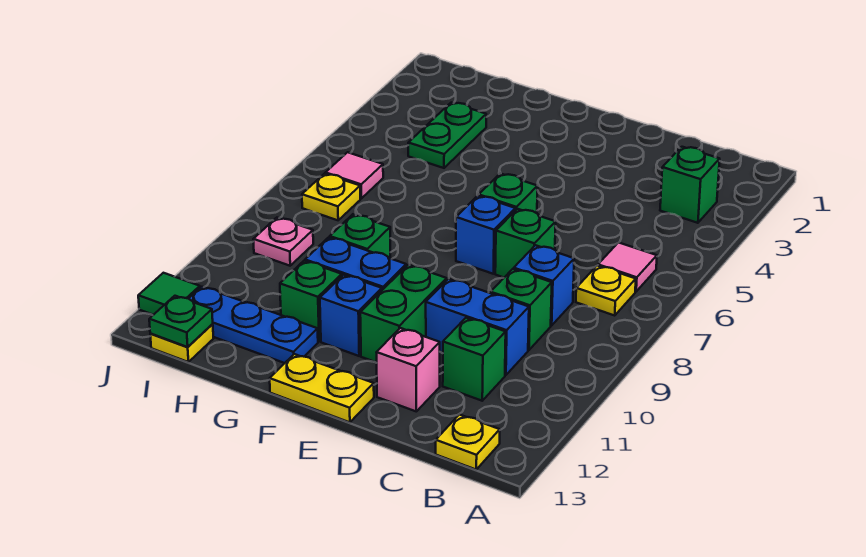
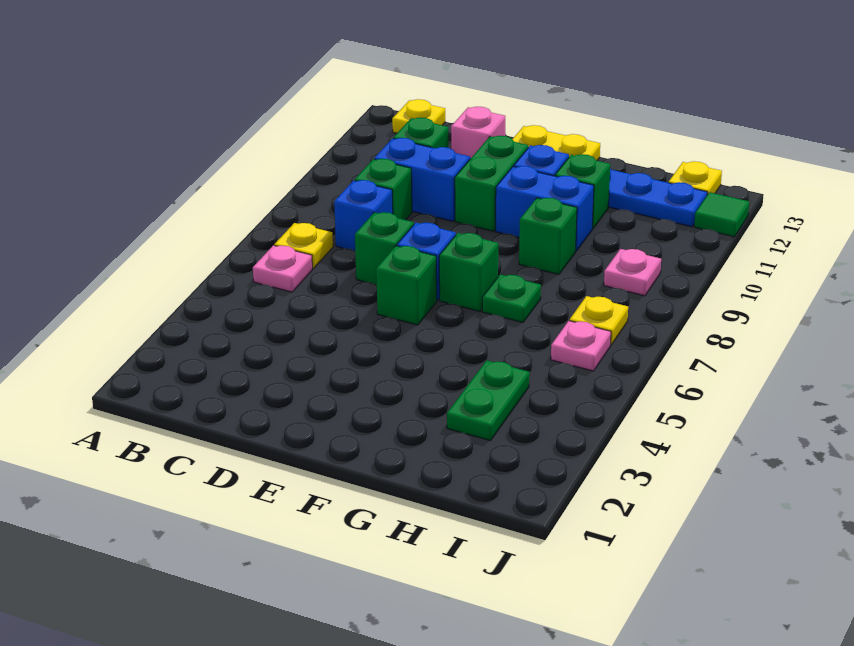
green brick B3 level 1 -> green brick F7 level 1
pink tile B6 level 1 -> pink plate B6 level 1
pink tile I6 level 1 -> pink plate I6 level 1
green plate I13 level 2 -> green plate G7 level 1

